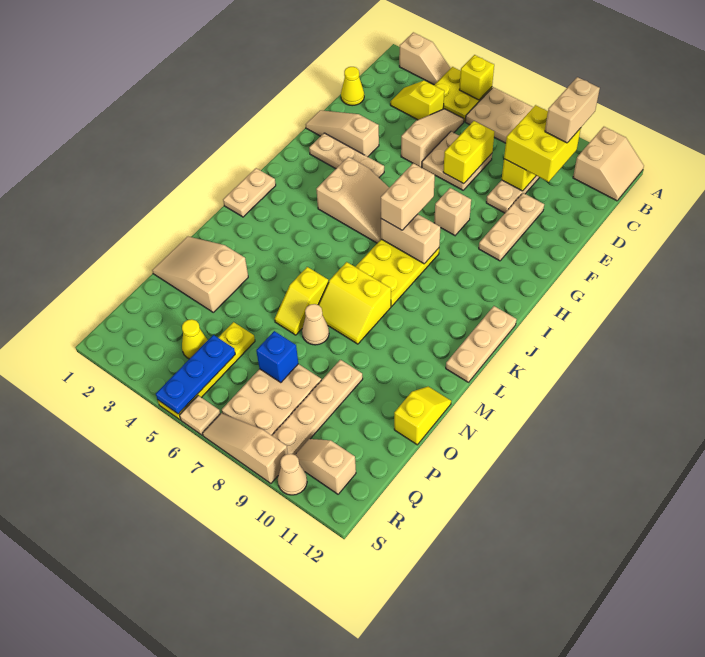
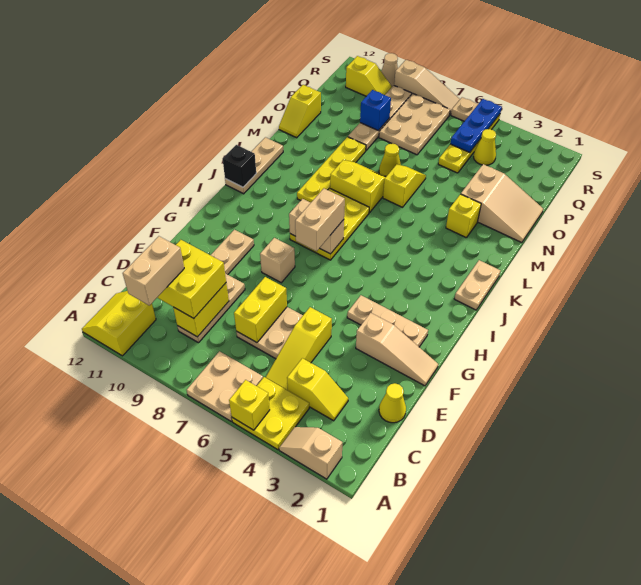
tan slope A11:B12 level 1 top 11 -> yellow slope A11:B12 level 1 top 11
tan slope C5:E5 level 1 top E -> yellow slope C5:E5 level 1 top E
tan slope H4:I6 level 1 top 4 -> none
none -> black brick J12 level 2
none -> yellow plate K9:N9 level 1
none -> yellow brick M3 level 1
tan cone N7 level 1 -> yellow cone N7 level 1
blue brick P7 level 2 -> blue brick P9 level 2
tan slope R10:R11 level 1 top 11 -> yellow slope R10:R11 level 1 top 11

